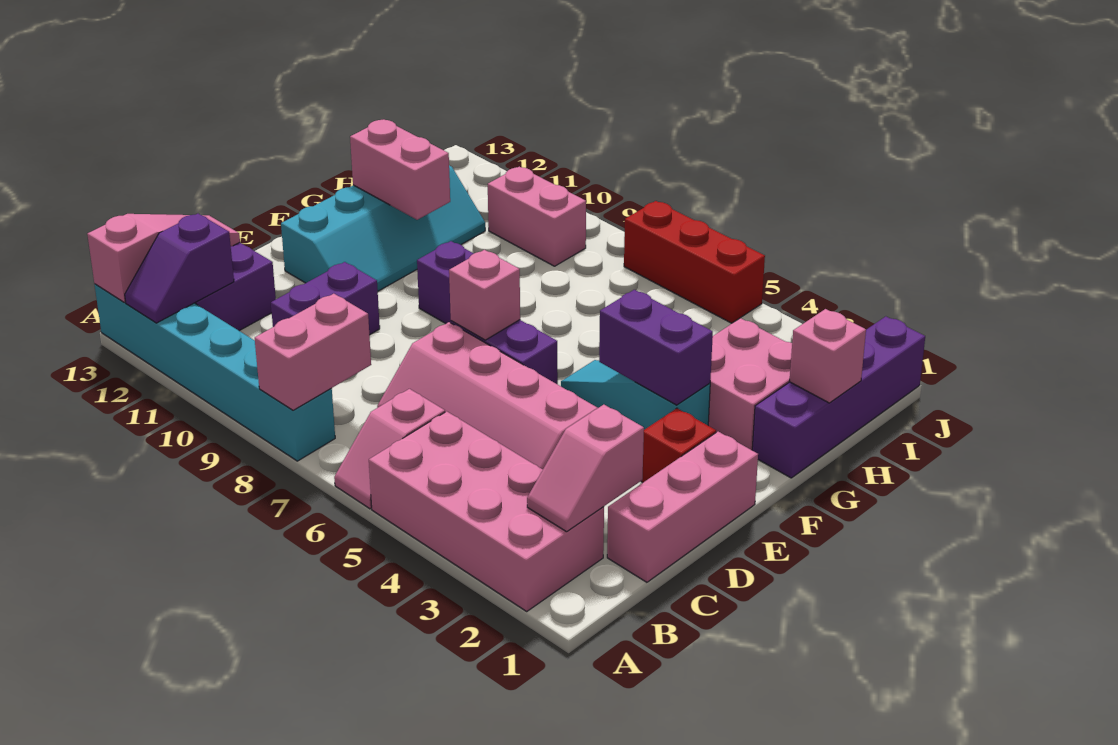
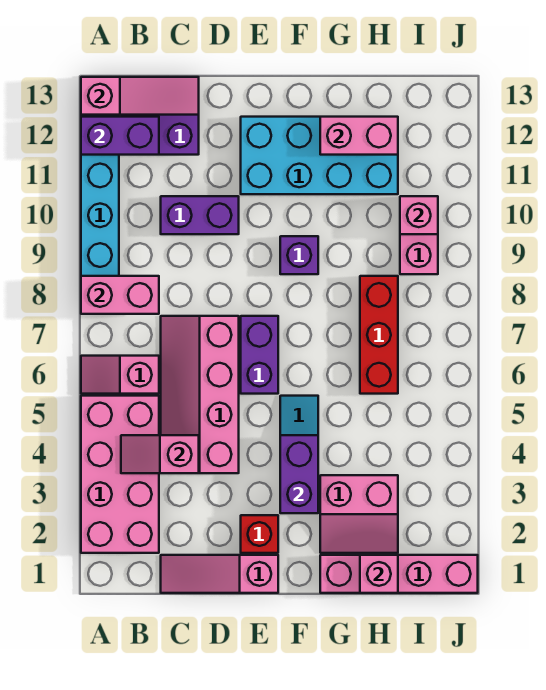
purple slope A12:B12 level 2 top B -> purple brick A12:B12 level 2
pink slope B2:C2 level 2 top C -> pink slope B4:C4 level 2 top C
pink brick C1:E1 level 1 -> pink slope C1:E1 level 1 top E
pink brick E7 level 2 -> pink brick I10 level 2
cyan slope E11:H12 level 1 top 12 -> cyan brick E11:H12 level 1
purple brick G1:J1 level 1 -> pink brick G1:J1 level 1
pink brick G2:H3 level 1 -> pink slope G2:H3 level 1 top 3
pink brick G11:G12 level 2 -> pink brick G12:H12 level 2
red brick J5:J7 level 1 -> red brick H6:H8 level 1

